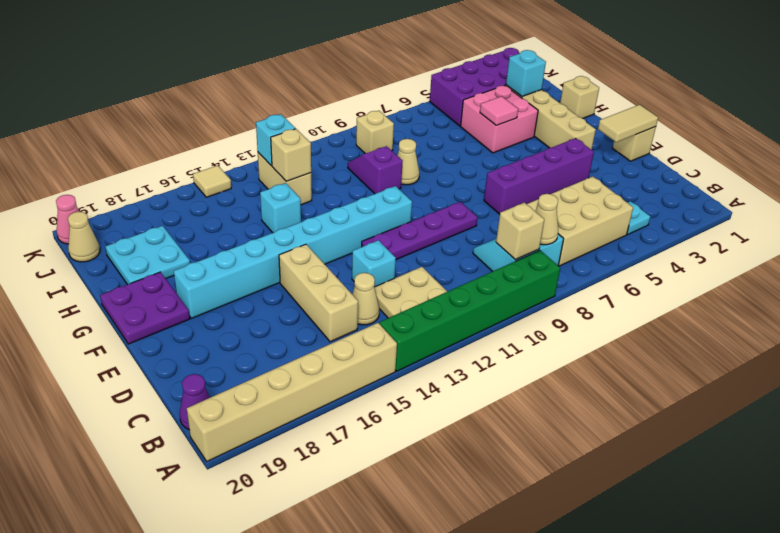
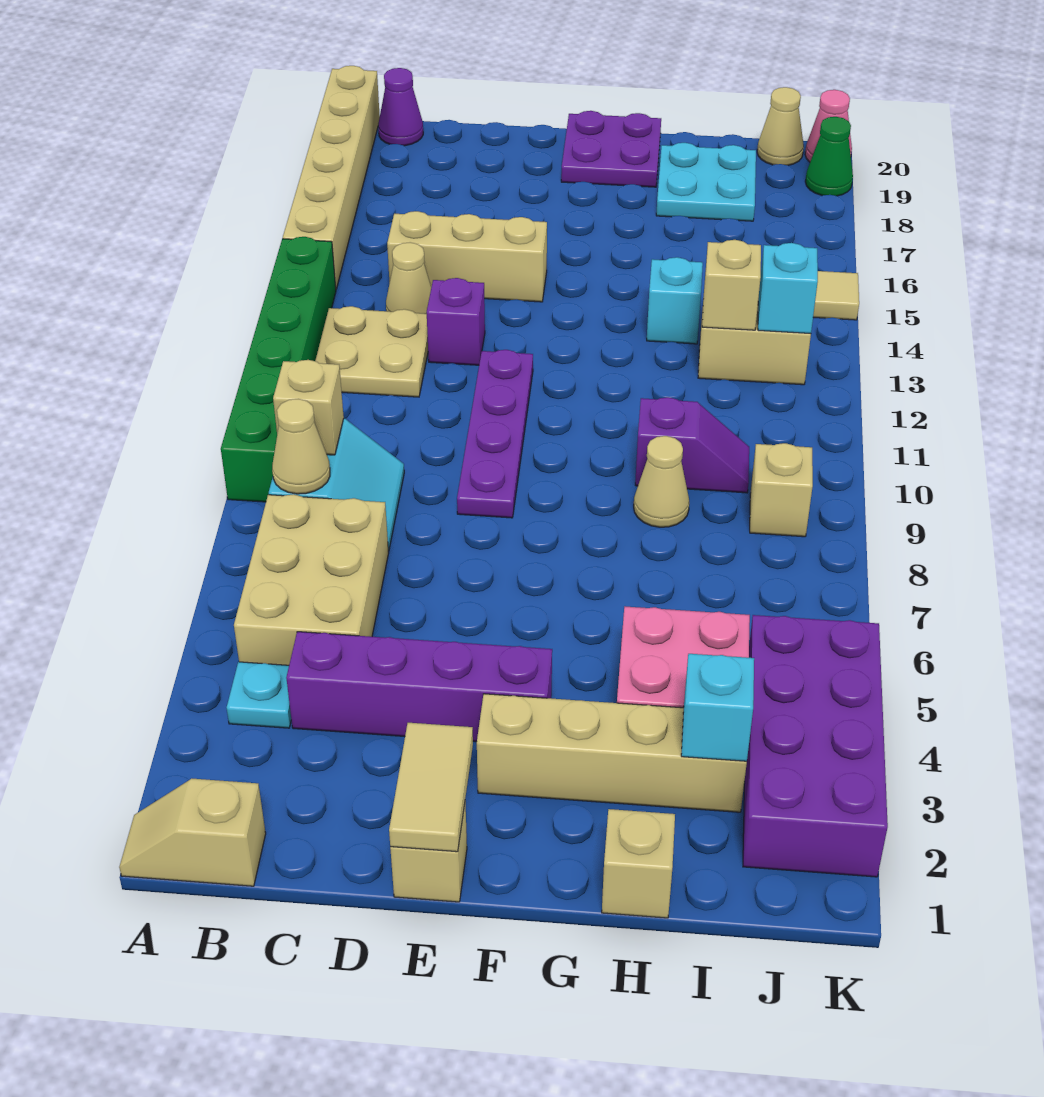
none -> tan slope A1:B1 level 1 top B
cyan brick D13 level 1 -> purple brick D13 level 1
purple brick E4:E7 level 1 -> purple brick C4:F4 level 1
cyan brick F11:F18 level 1 -> none
pink tile H5 level 2 -> none
none -> green cone K19 level 1

